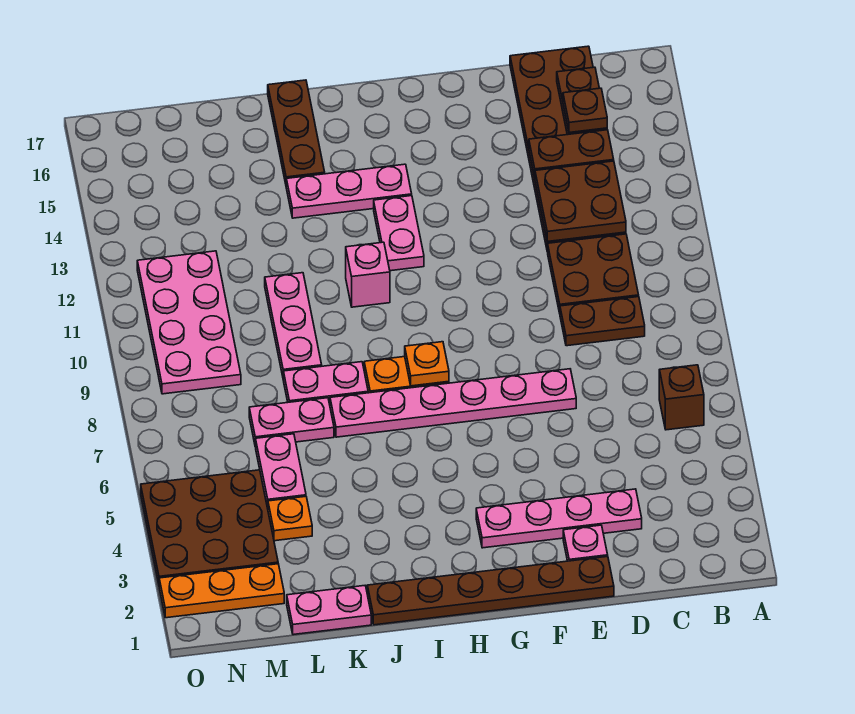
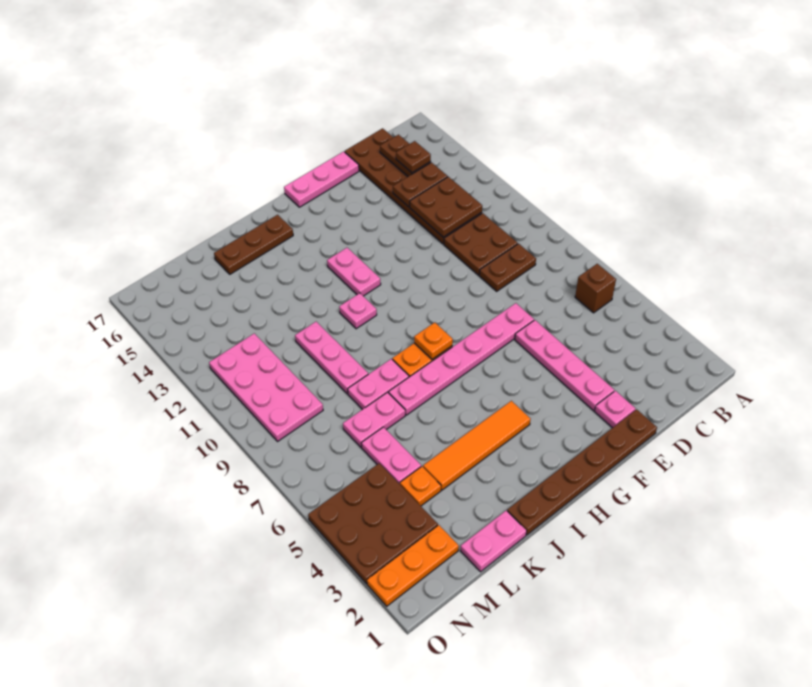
pink plate D3:G3 level 1 -> pink plate E3:E6 level 1
none -> orange tile H4:K4 level 1
pink plate H14:J14 level 1 -> pink plate E17:G17 level 1
pink brick I11 level 1 -> pink plate I11 level 1
brown plate J15:J17 level 1 -> brown plate I16:K16 level 1

